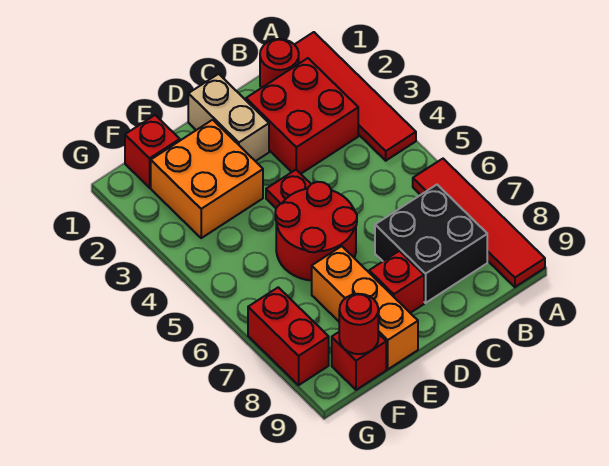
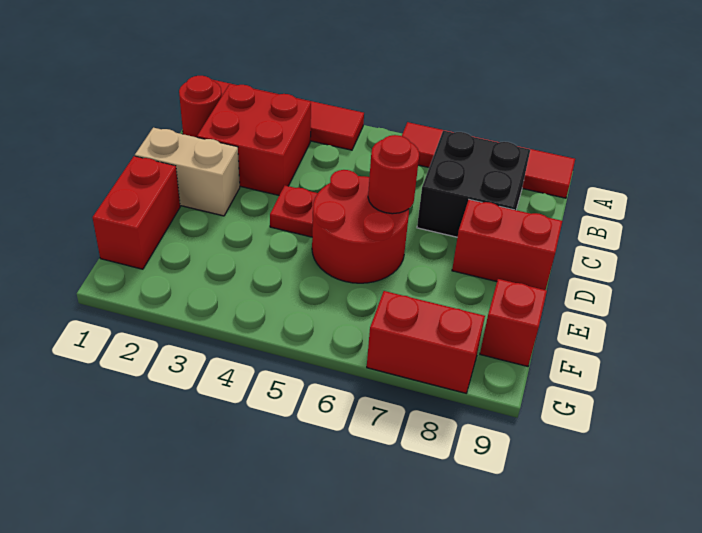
red brick D8 level 1 -> red brick D8:D9 level 1
orange brick E2:F3 level 1 -> none
orange brick E7:E9 level 1 -> none
red brick F1 level 1 -> red brick E1:F1 level 1
red round brick F9 level 2 -> red round brick D6 level 2

